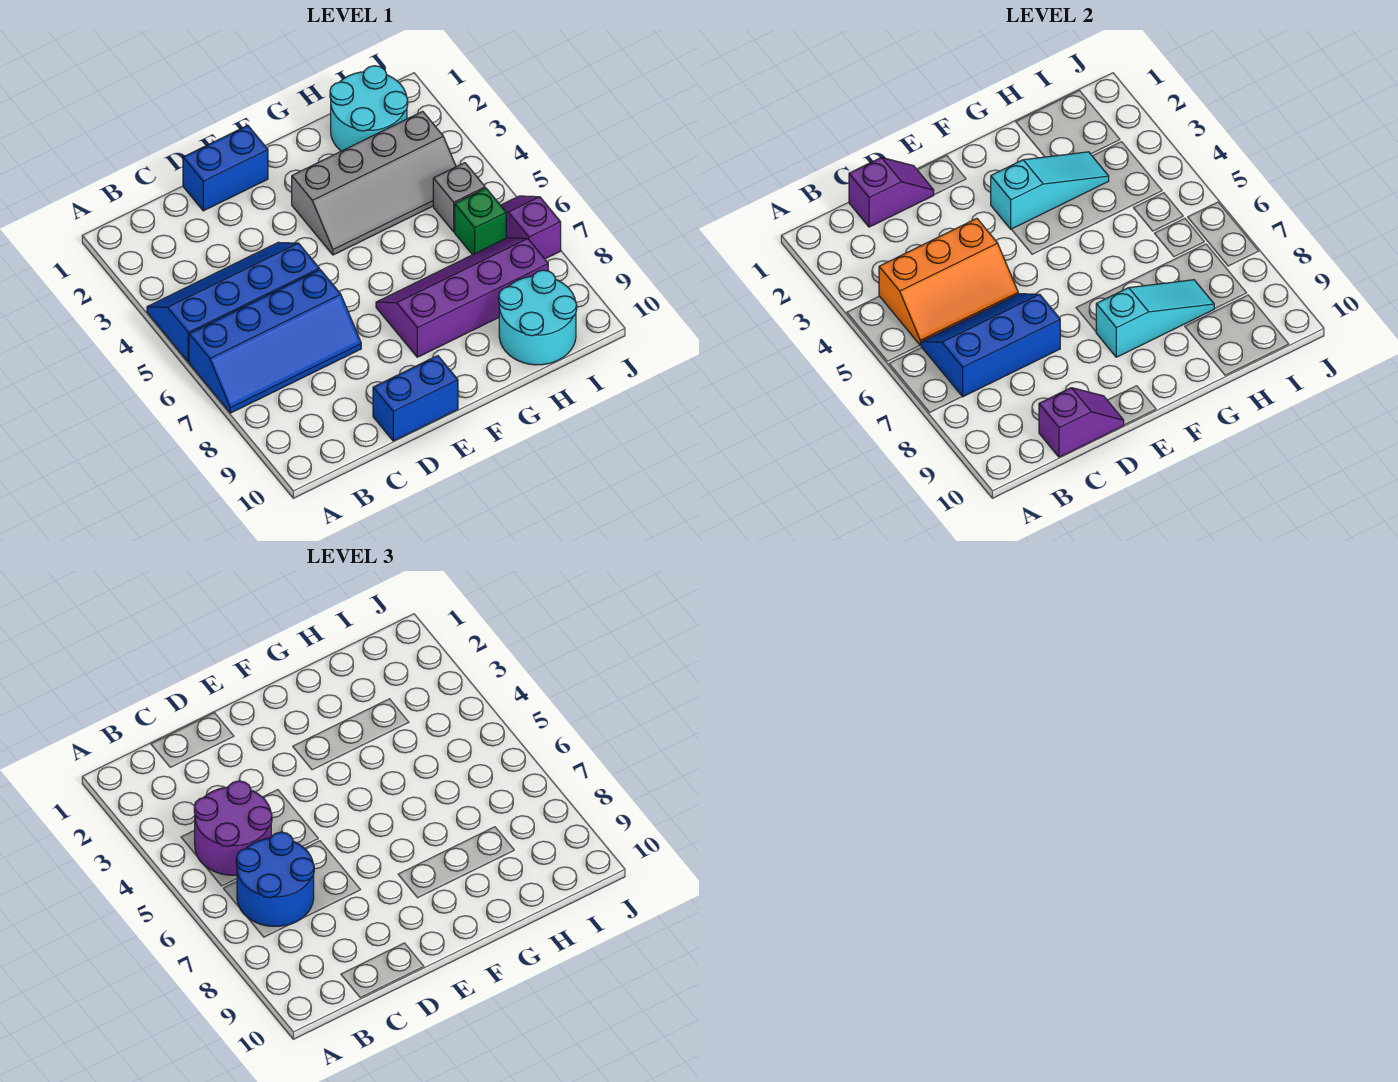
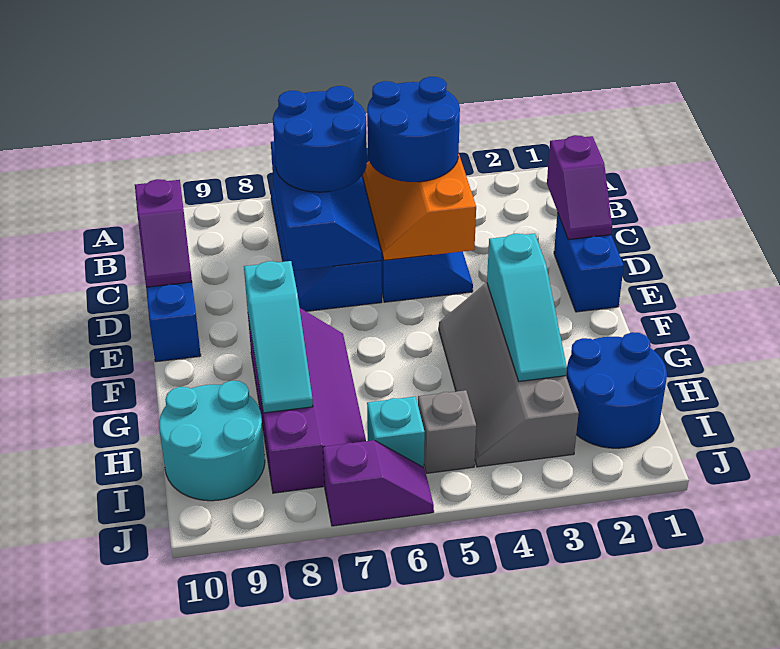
purple round brick B4:C5 level 3 -> blue round brick B4:C5 level 3
cyan round brick H1:I2 level 1 -> blue round brick H1:I2 level 1
green brick I6 level 1 -> cyan brick I6 level 1

